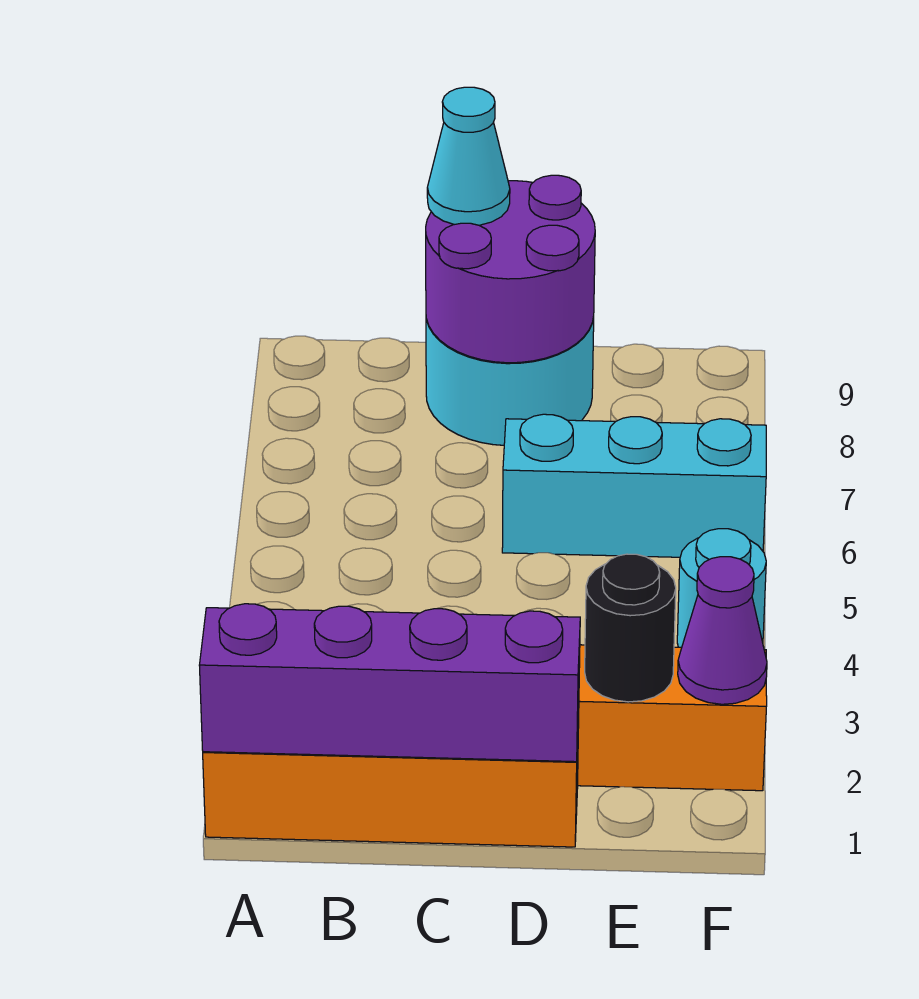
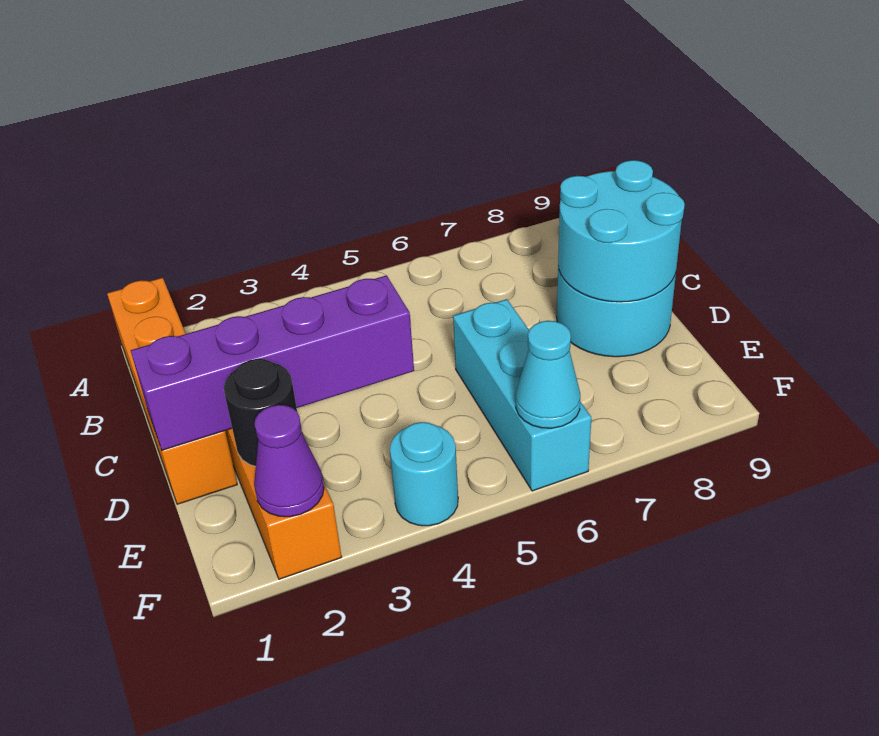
purple brick A1:D1 level 2 -> purple brick D1:D4 level 2
purple round brick C8:D9 level 2 -> cyan round brick C8:D9 level 2
cyan cone C9 level 3 -> cyan cone F6 level 2

